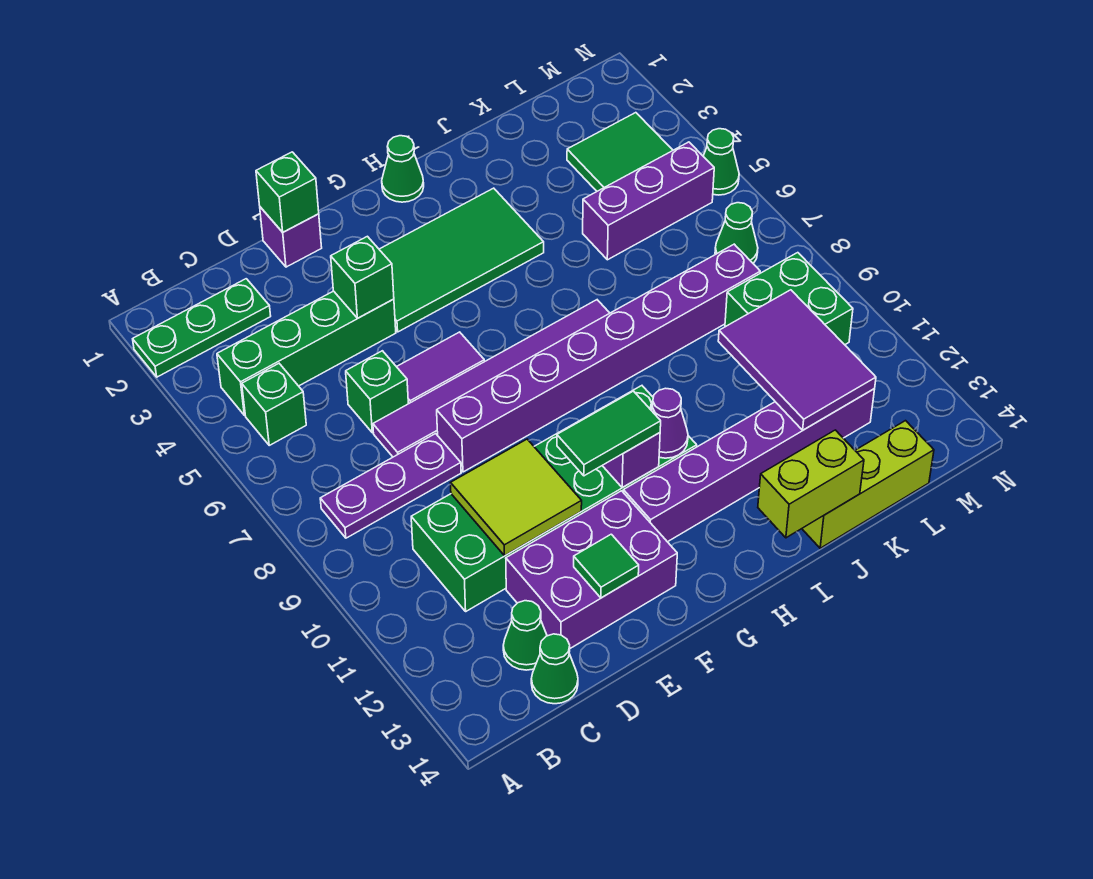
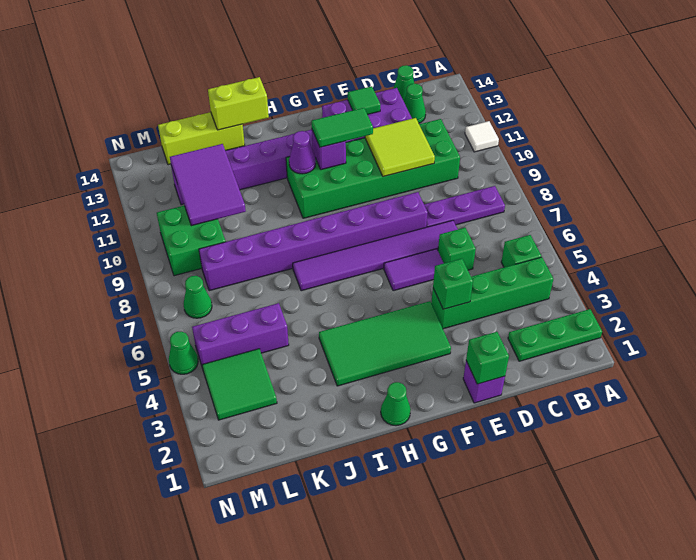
none -> white tile A11 level 1

